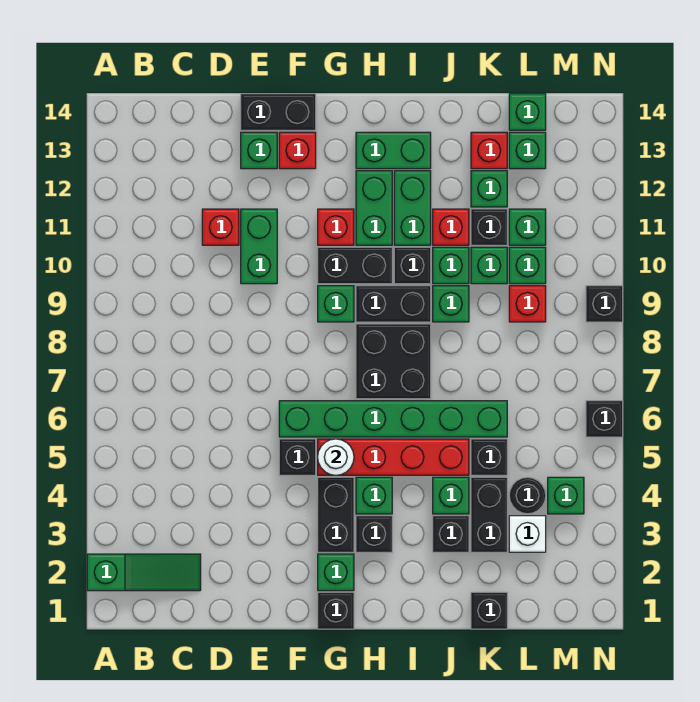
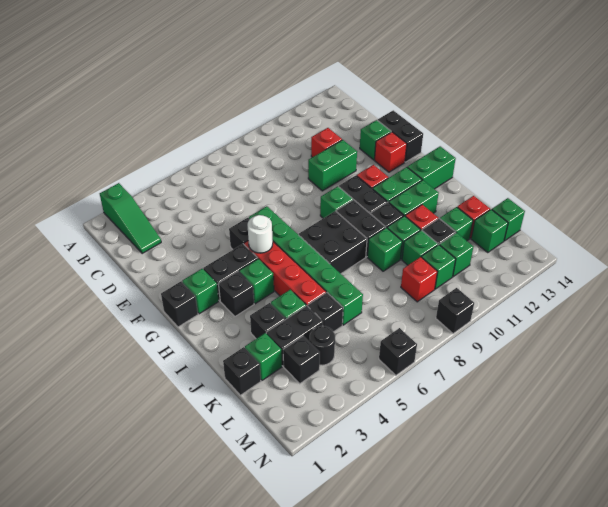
green brick H13:I13 level 1 -> green brick H13:H14 level 1
white brick L3 level 1 -> black brick L3 level 1
green brick M4 level 1 -> green brick K2 level 1

